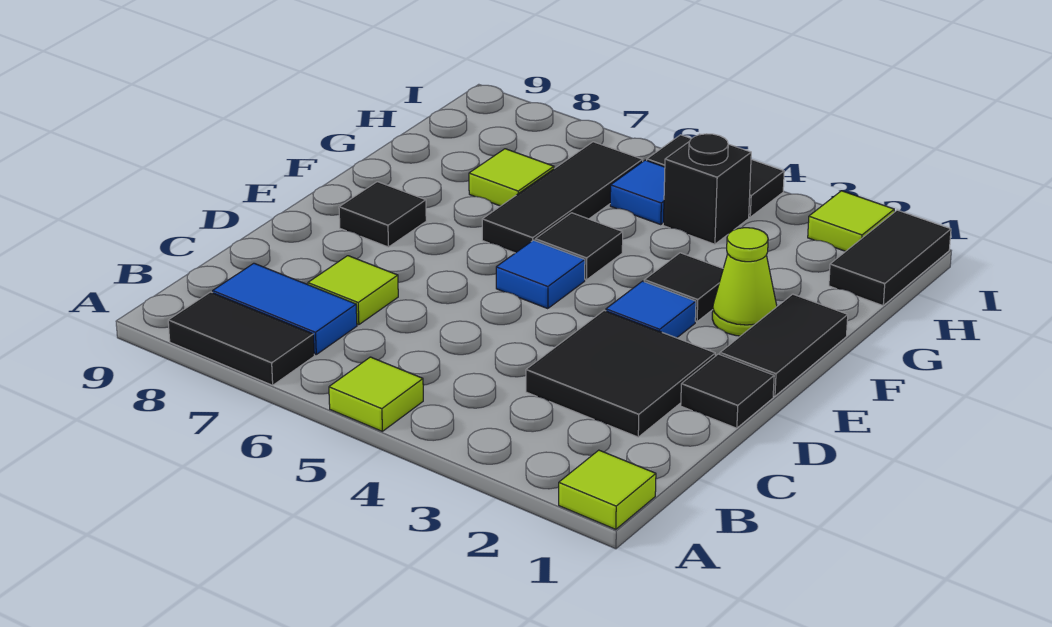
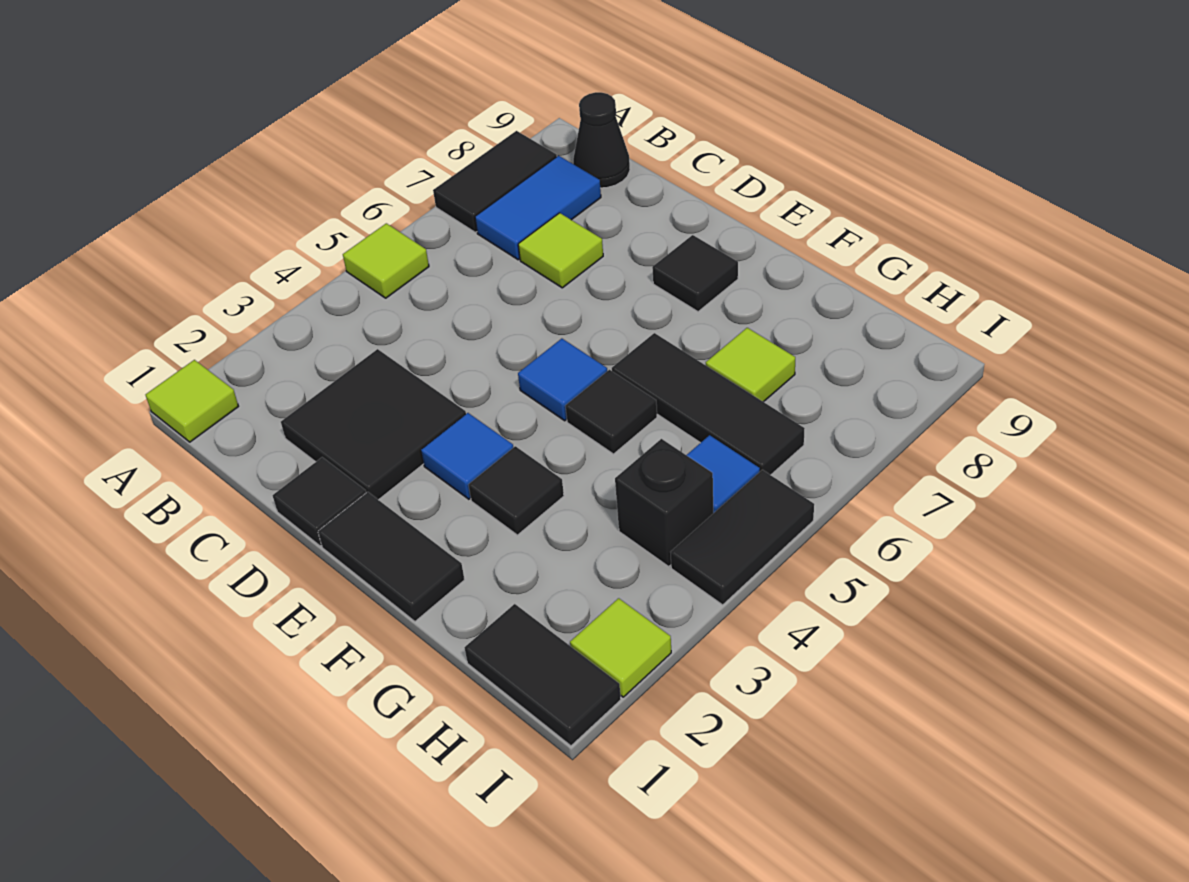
none -> black cone B9 level 1
lime cone F2 level 1 -> none

